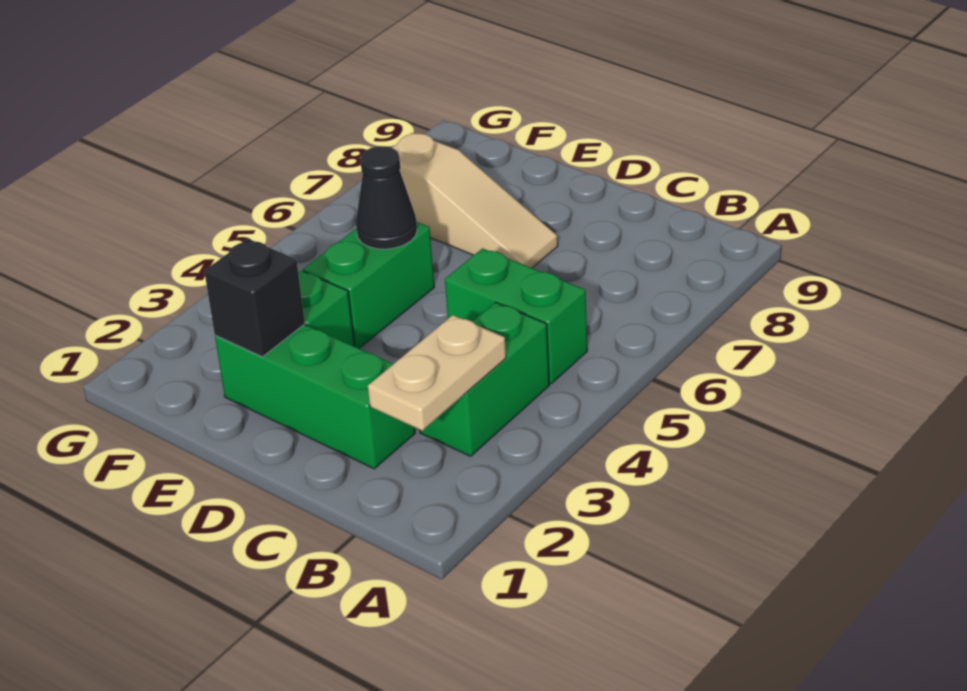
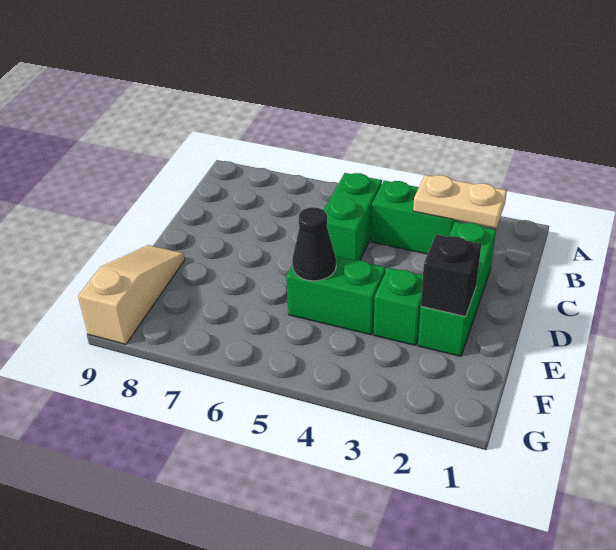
tan slope D7:F7 level 1 top F -> tan slope E9:G9 level 1 top G

